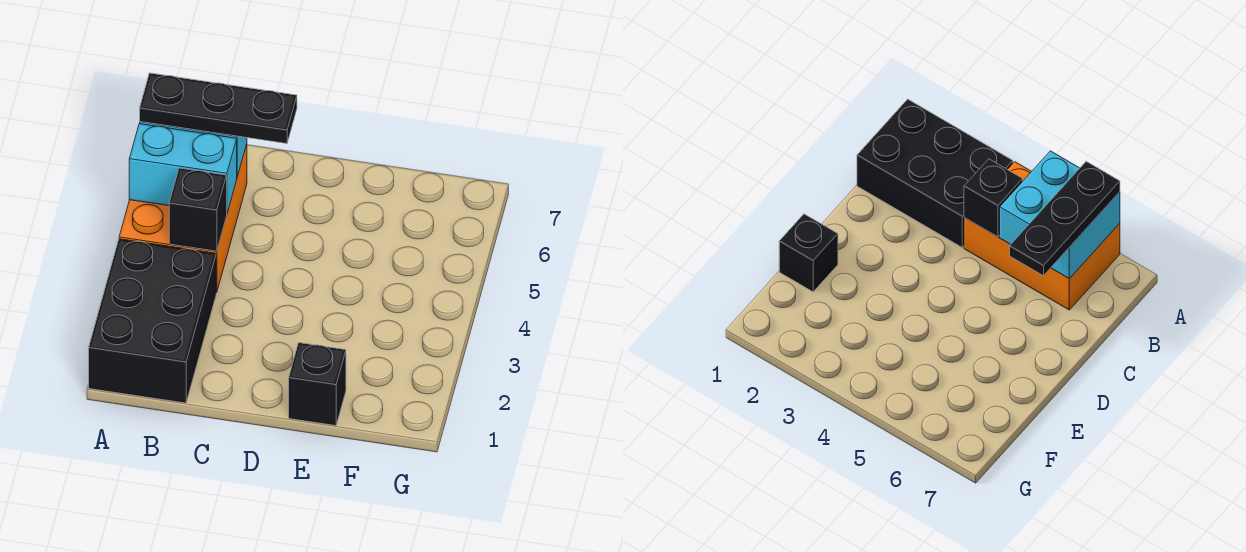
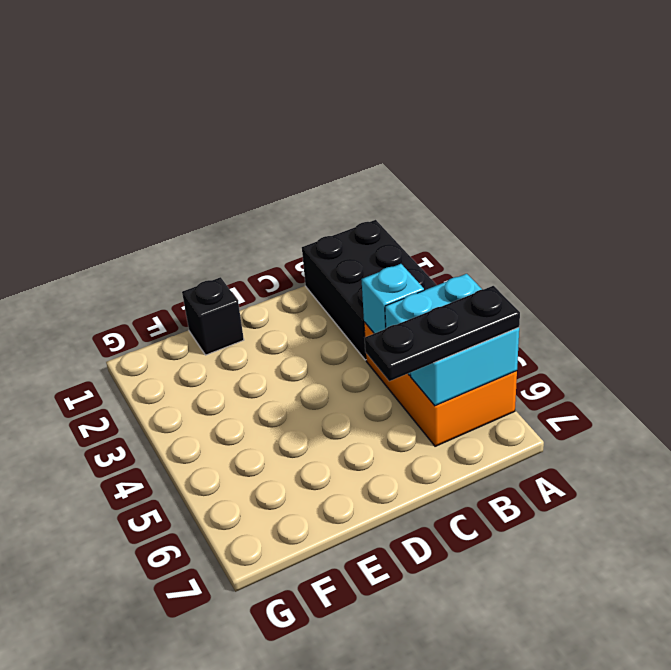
black brick B4 level 2 -> cyan brick B4 level 2

